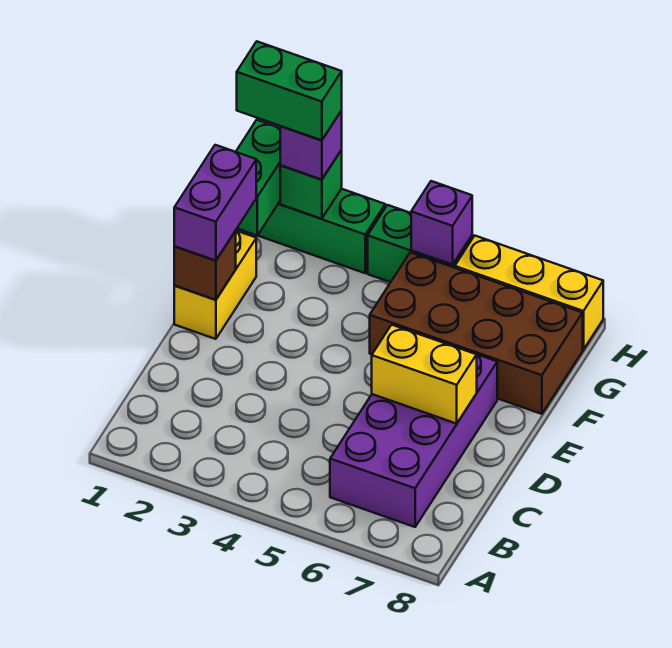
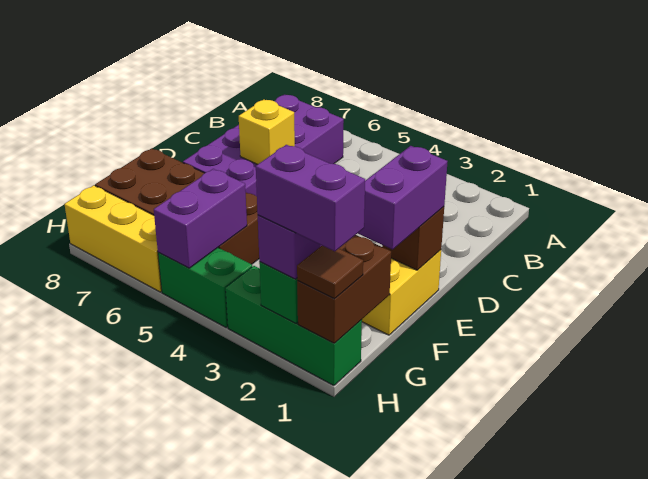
yellow brick D6:D7 level 2 -> yellow brick D6 level 2
green brick G1:H1 level 2 -> brown brick G1:H1 level 2
none -> brown tile H1 level 3
green brick H1:H2 level 4 -> purple brick H1:H2 level 4
purple brick H5 level 2 -> purple brick G5:H5 level 2

